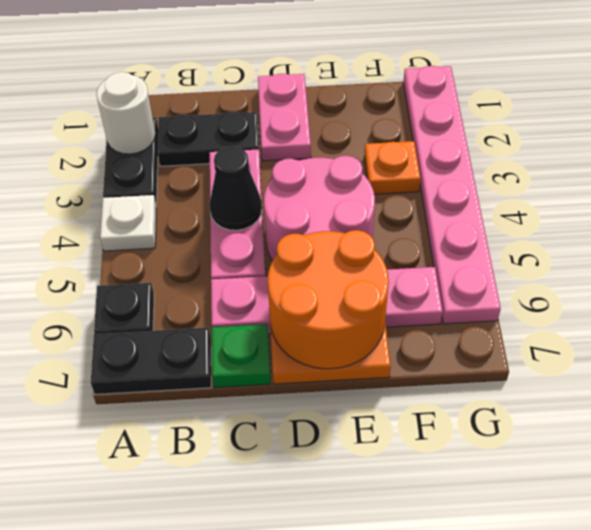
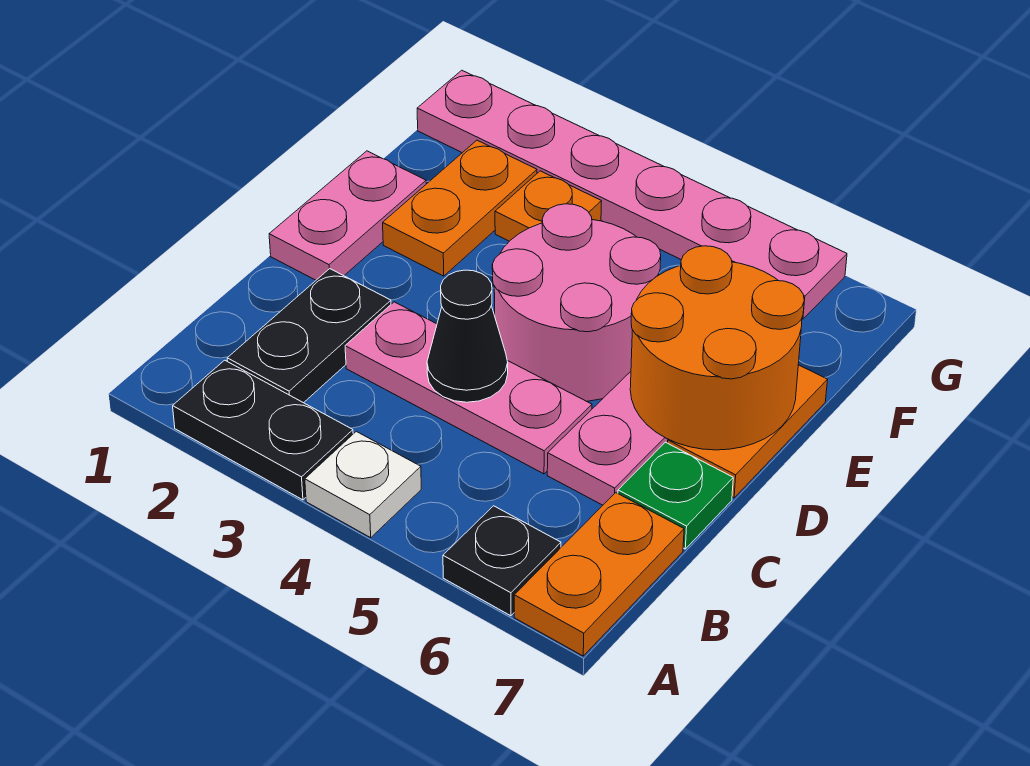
white round brick A2 level 2 -> none
black plate A7:B7 level 1 -> orange plate A7:B7 level 1
pink plate D1:D2 level 1 -> pink plate D1:E1 level 1
none -> orange plate E2:F2 level 1

